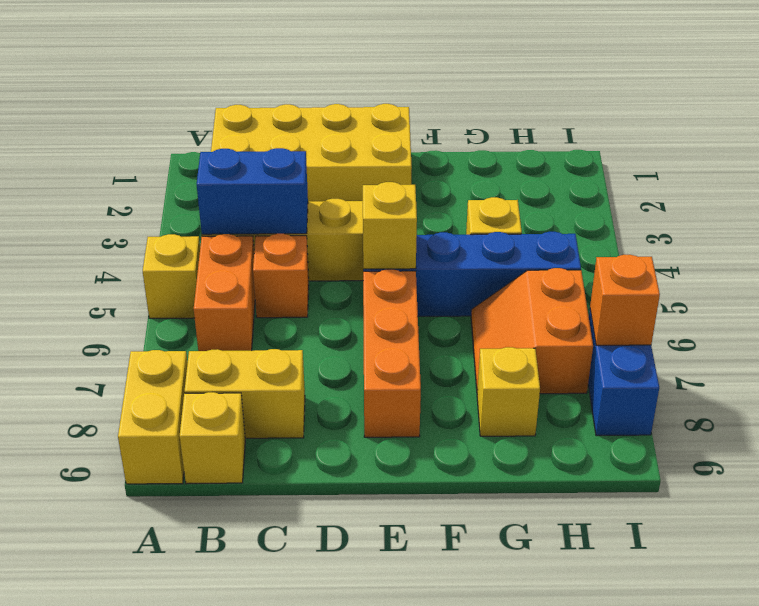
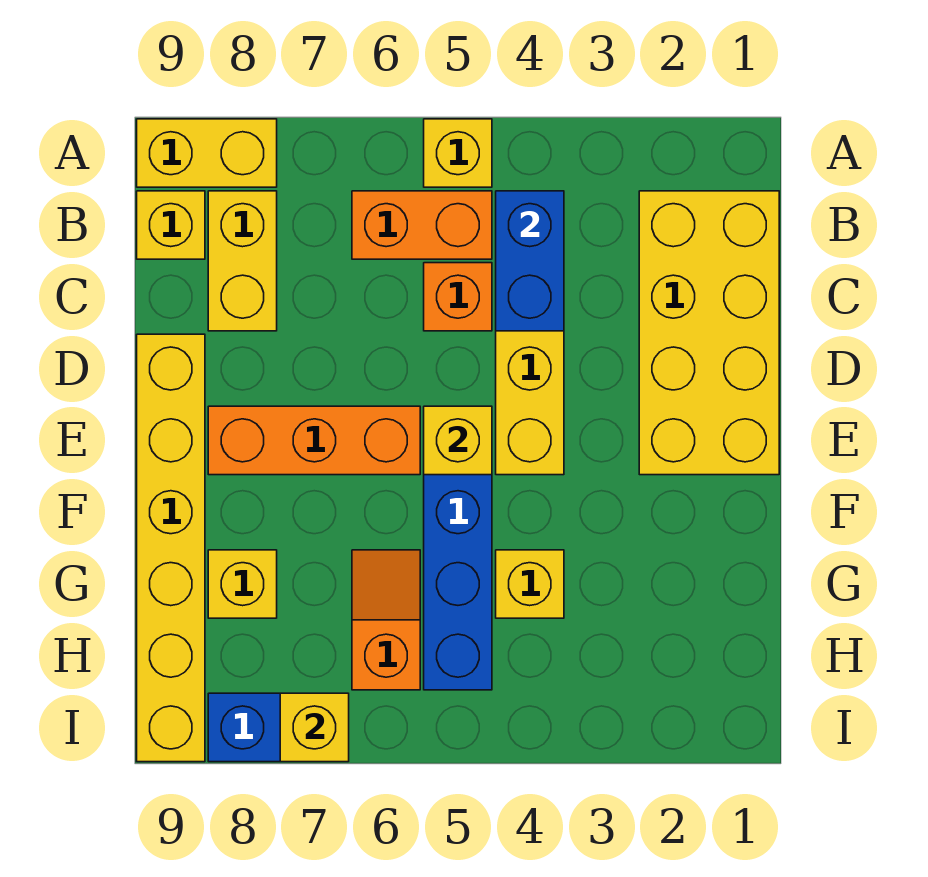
none -> yellow brick D9:I9 level 1
orange slope G6:H7 level 1 top H -> orange slope G6:H6 level 1 top H
orange brick I7 level 2 -> yellow brick I7 level 2

